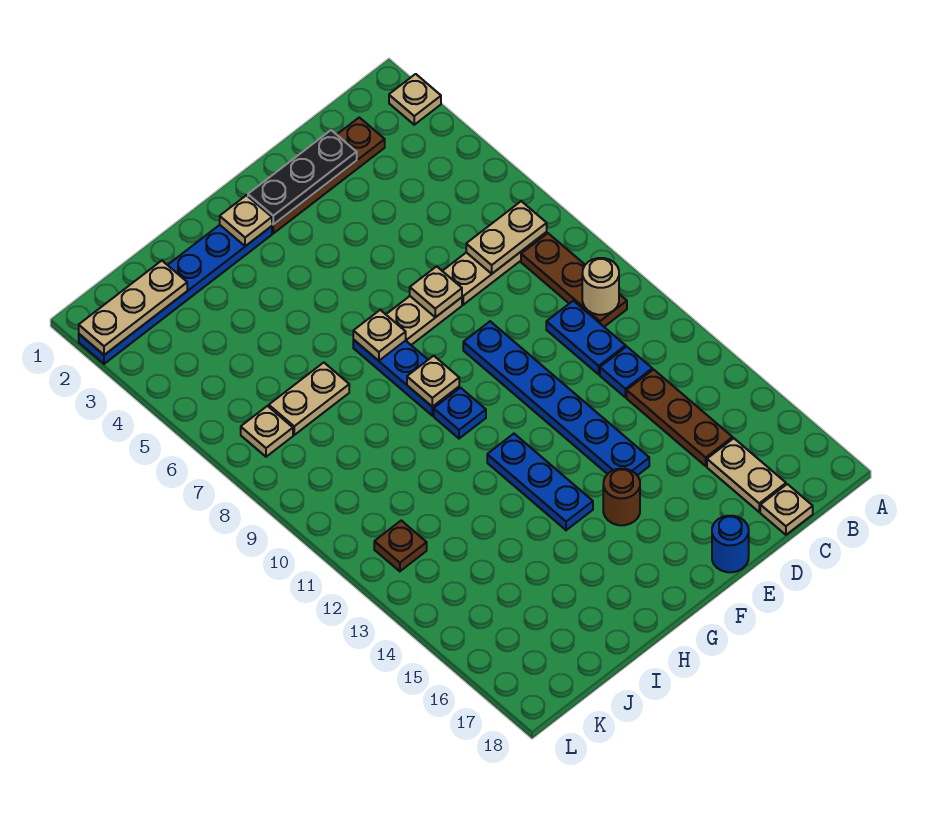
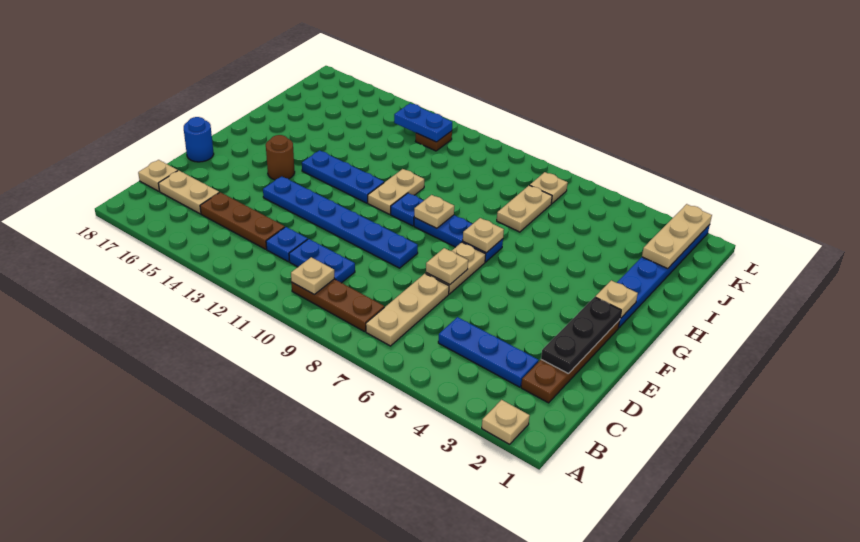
tan plate B7:C7 level 2 -> tan plate G11:H11 level 1
tan round brick B10 level 2 -> tan plate B10 level 2
none -> blue plate C3:C5 level 1
none -> blue plate K12:K13 level 2

